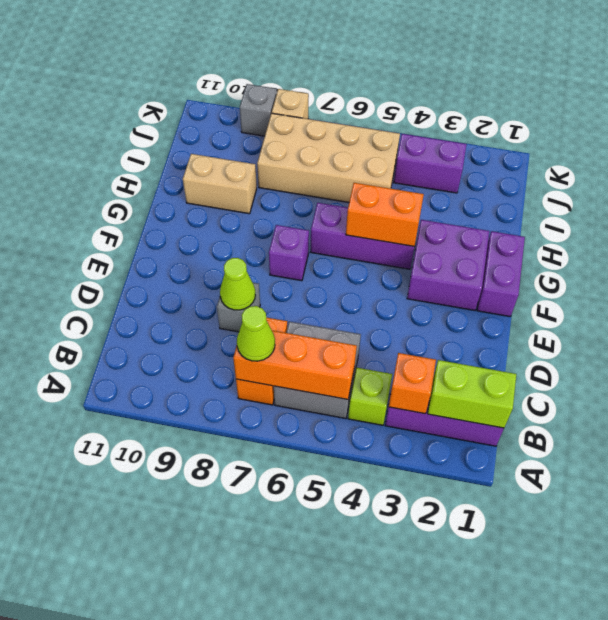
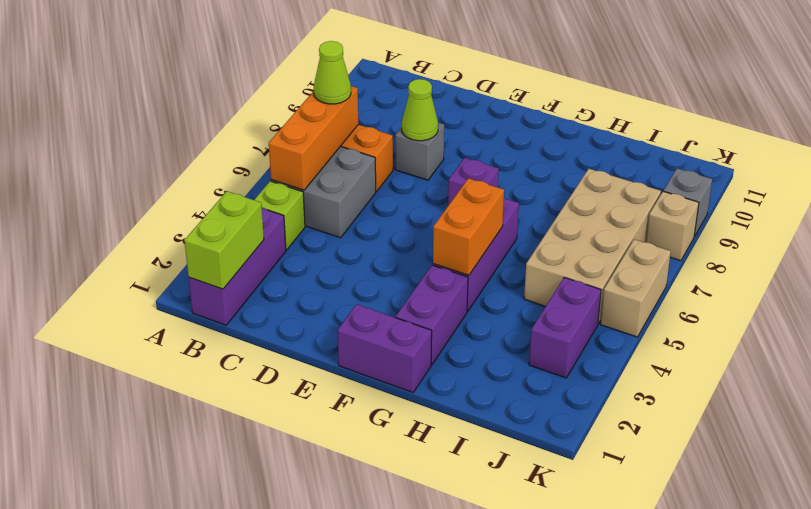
orange brick B3 level 2 -> none
purple brick F2:G3 level 1 -> purple brick G2:G3 level 1
tan brick H9:H10 level 1 -> tan brick K5:K6 level 1

